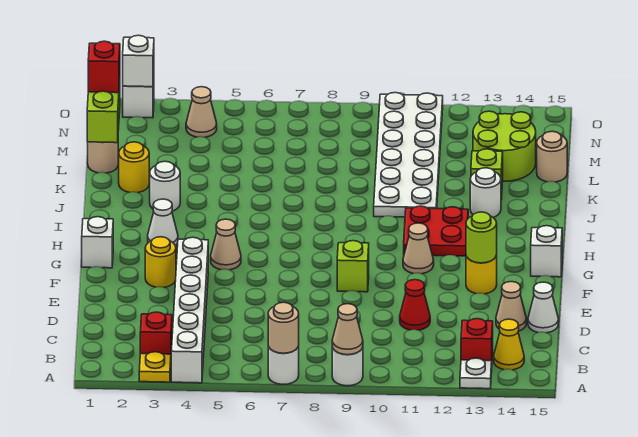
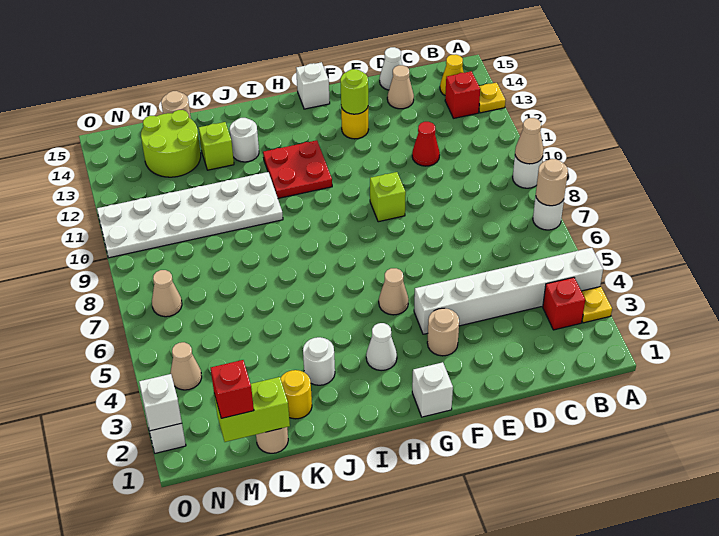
white plate A13 level 1 -> yellow plate A13 level 1
yellow round brick F3 level 1 -> tan round brick F3 level 1
tan cone G11 level 1 -> tan cone N7 level 1

